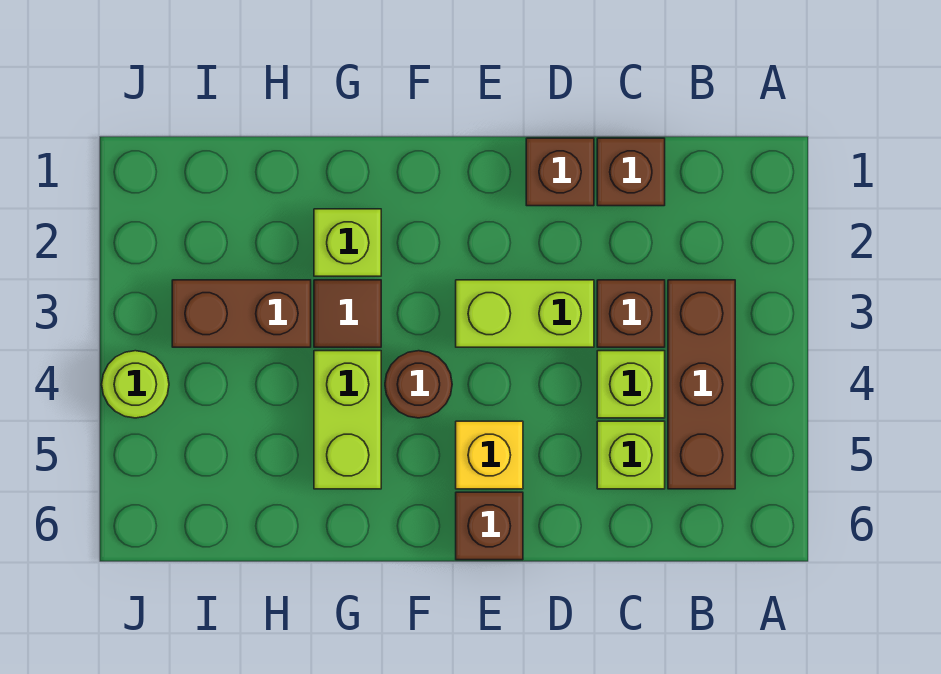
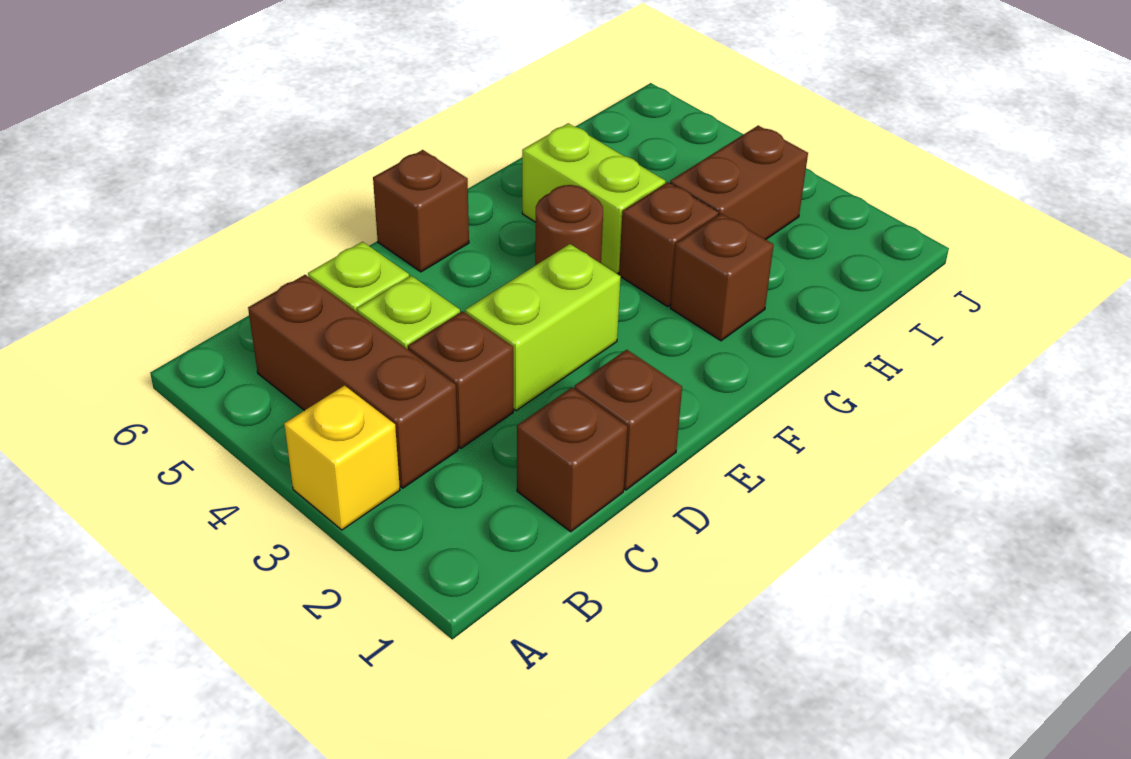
yellow brick E5 level 1 -> yellow brick A3 level 1
lime brick G2 level 1 -> brown brick G2 level 1
brown tile G3 level 1 -> brown brick G3 level 1
lime round brick J4 level 1 -> none

